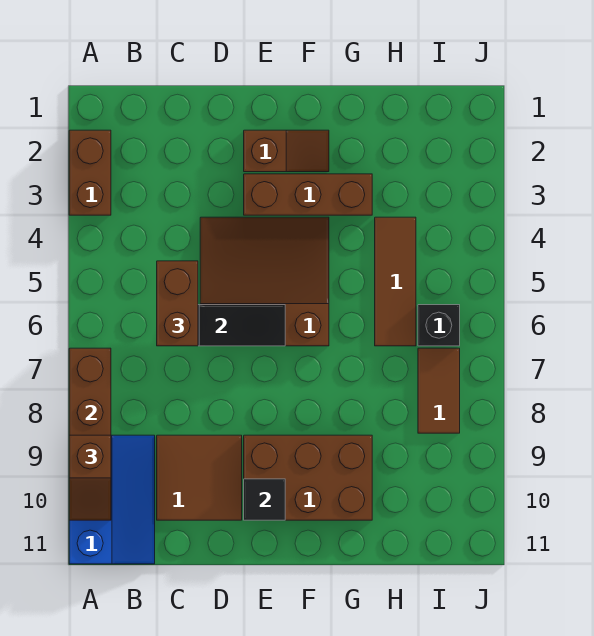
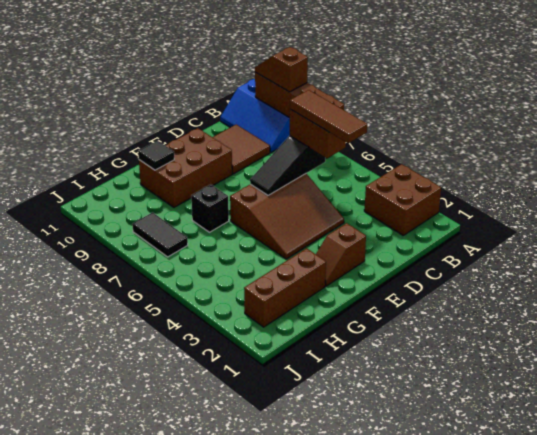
brown brick A2:A3 level 1 -> brown brick A2:B3 level 1
brown brick E3:G3 level 1 -> brown brick G2:I2 level 1
black tile E10 level 2 -> black tile G10 level 2
brown tile H4:H6 level 1 -> brown tile C4:C6 level 4
black brick I6 level 1 -> black brick G7 level 1
brown tile I7:I8 level 1 -> black tile I7:I8 level 1

